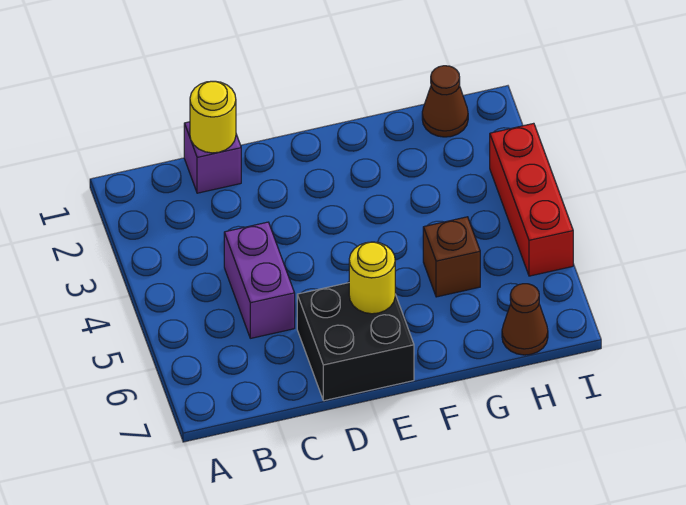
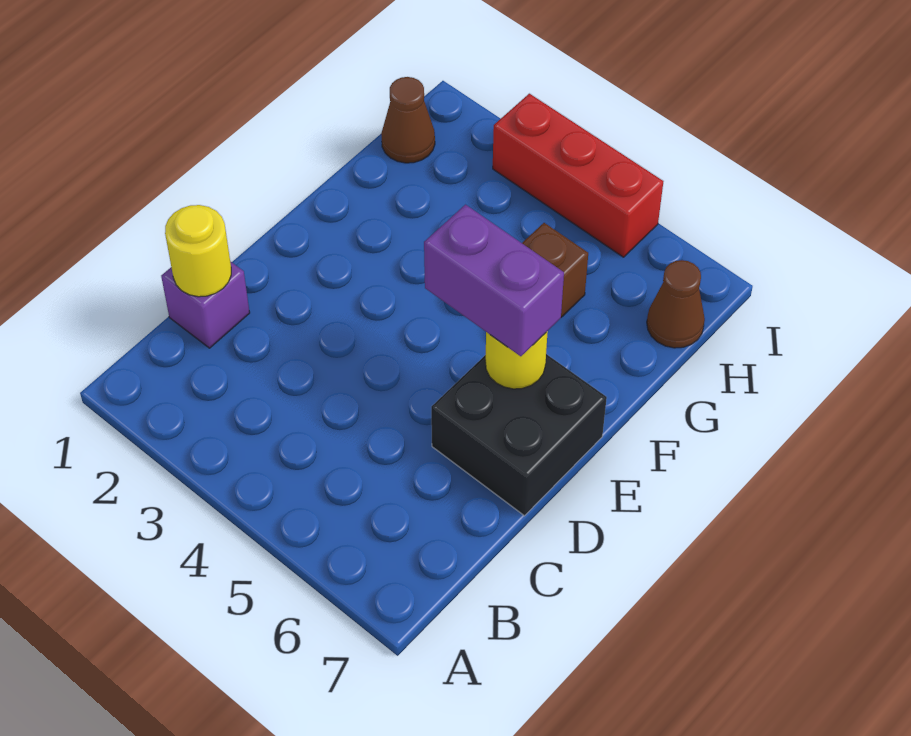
purple brick C4:C5 level 1 -> purple brick E5:E6 level 3

